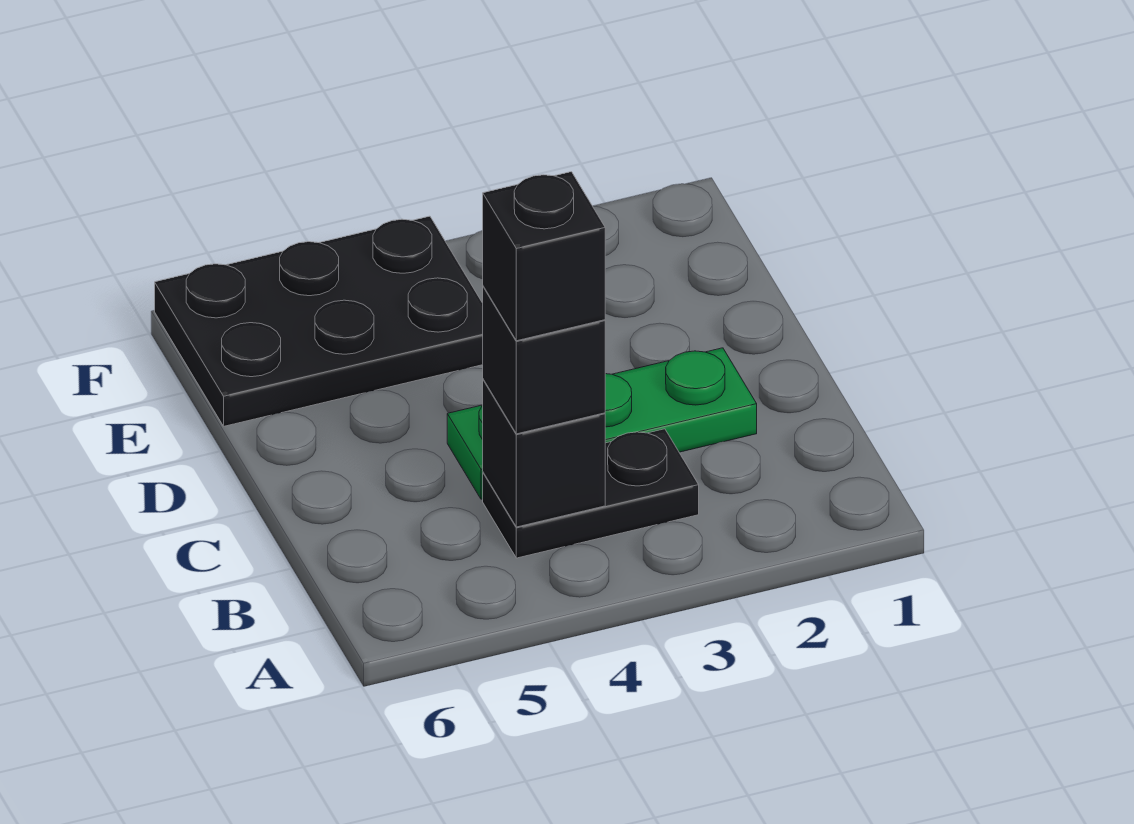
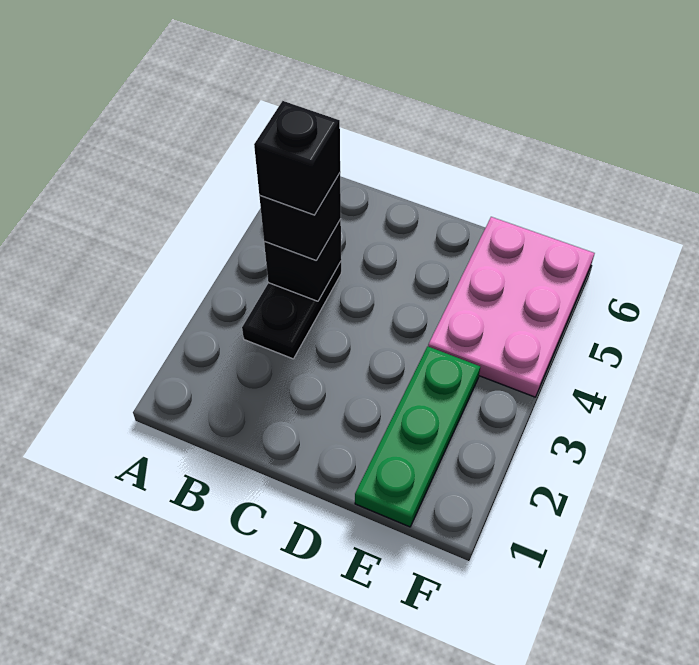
green plate C2:C4 level 1 -> green plate E1:E3 level 1
black plate E4:F6 level 1 -> pink plate E4:F6 level 1

